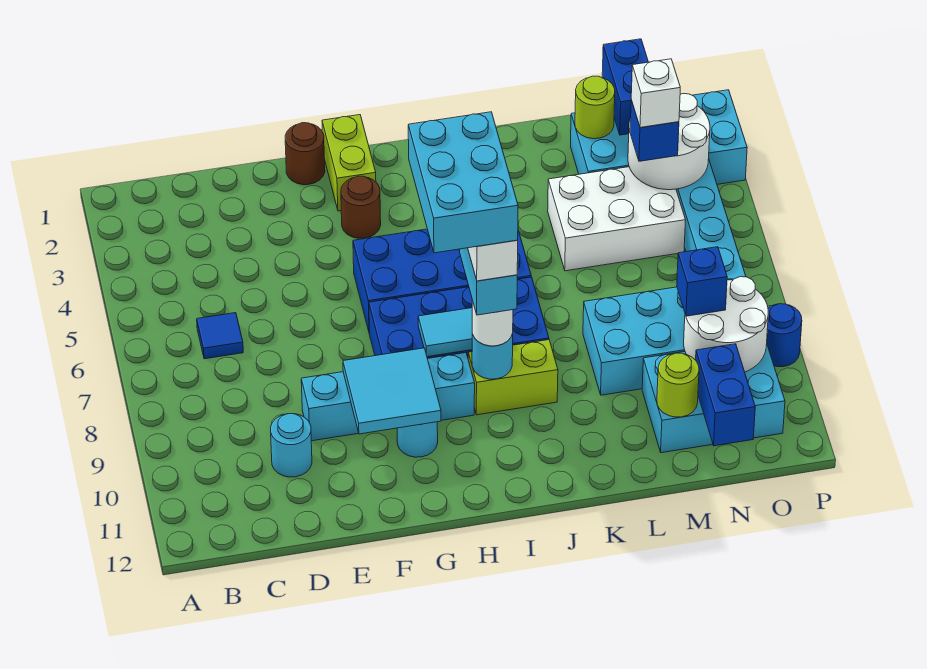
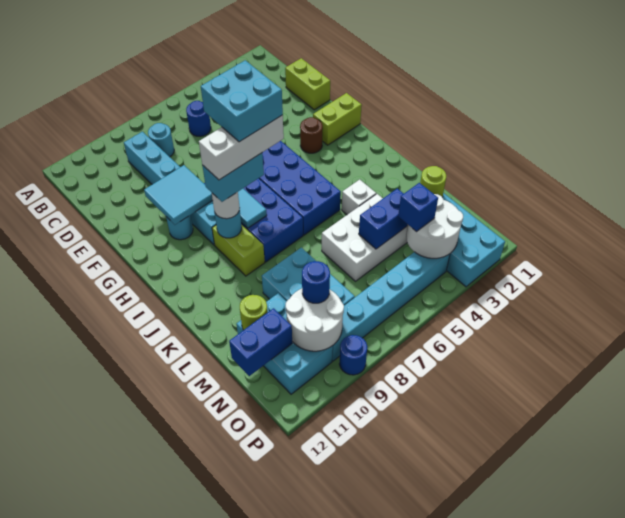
blue tile C6 level 1 -> blue round brick C6 level 1
none -> lime brick D1:E1 level 1
cyan round brick D10 level 1 -> cyan round brick C8 level 1
cyan brick E9:H9 level 1 -> cyan brick C9:H9 level 1
brown round brick F1 level 1 -> none
cyan brick H7:I9 level 6 -> cyan brick H7:I8 level 6
white brick L4:N5 level 1 -> white brick L4:M6 level 1
blue brick N1:N2 level 2 -> blue brick M4:M5 level 2
white brick N4 level 4 -> white brick K4 level 1
blue brick N9 level 3 -> blue round brick N9 level 3

